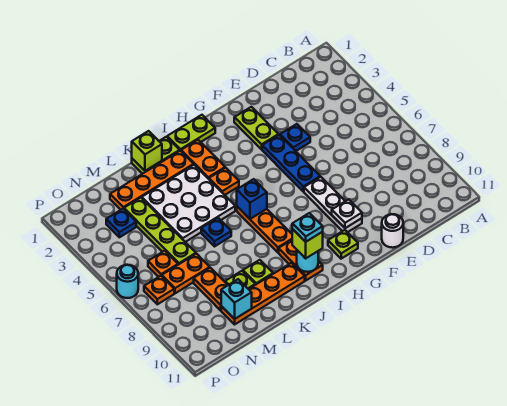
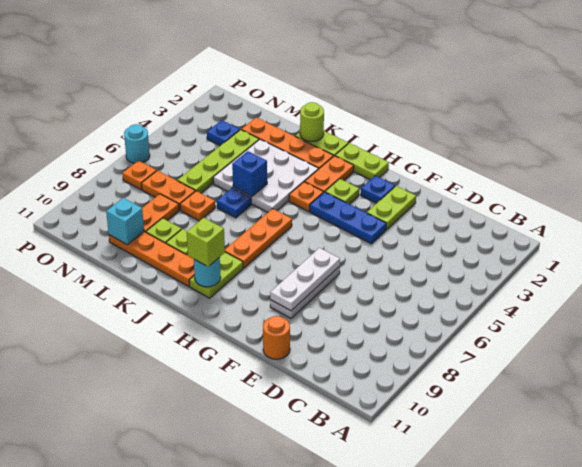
blue plate E4 level 1 -> blue plate G2 level 1
white round brick E11 level 1 -> orange round brick E11 level 1
blue plate F4:F6 level 1 -> blue plate F4:H4 level 1
white plate F9 level 2 -> white plate F7:F9 level 2
lime plate G10 level 1 -> lime plate H3 level 1
blue brick I6 level 2 -> blue brick K5 level 2
orange plate I9:I10 level 1 -> lime plate I9:I10 level 1
cyan plate I10 level 4 -> none
lime brick K1 level 2 -> lime round brick K1 level 2
orange plate N6 level 1 -> orange plate L7 level 1

